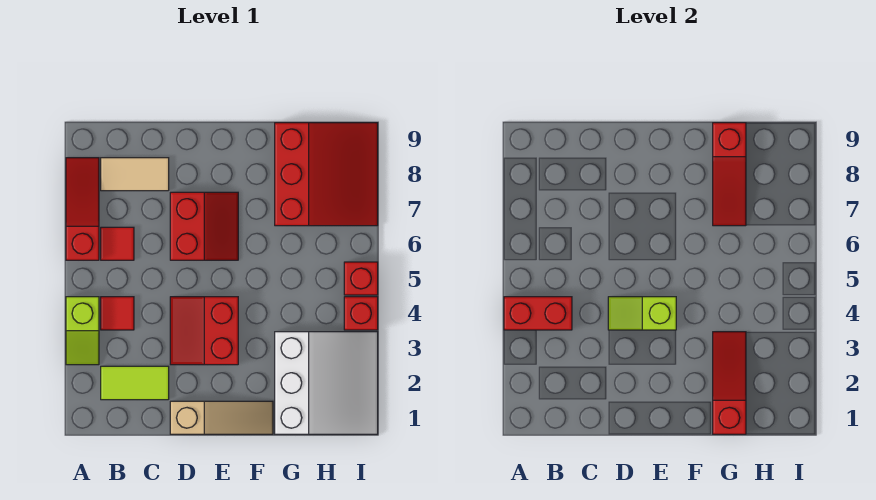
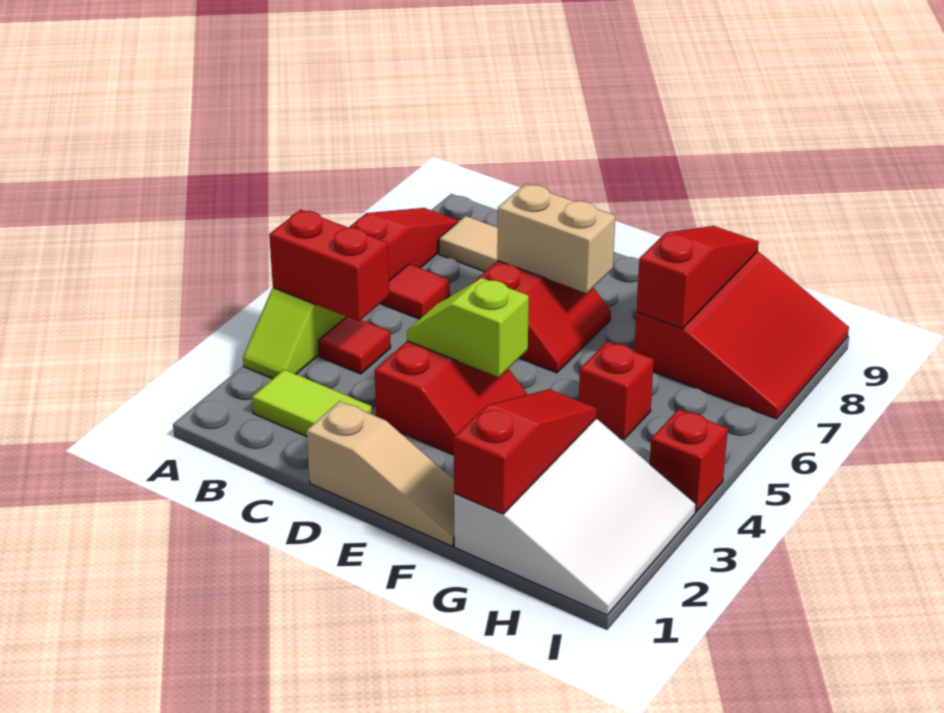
red slope D3:E4 level 1 top E -> red slope D3:E4 level 1 top D
none -> tan brick D7:E7 level 2
red slope G7:G9 level 2 top 9 -> red slope G7:G9 level 2 top 7
red brick I5 level 1 -> red brick G5 level 1

